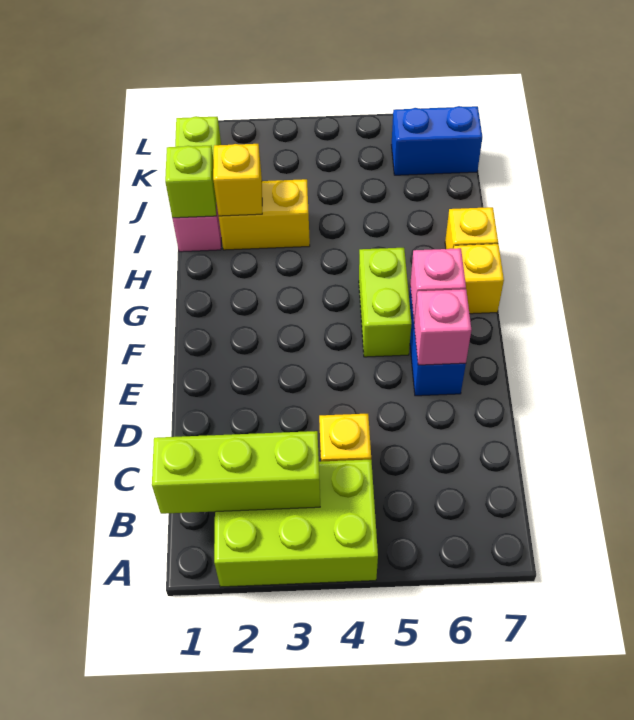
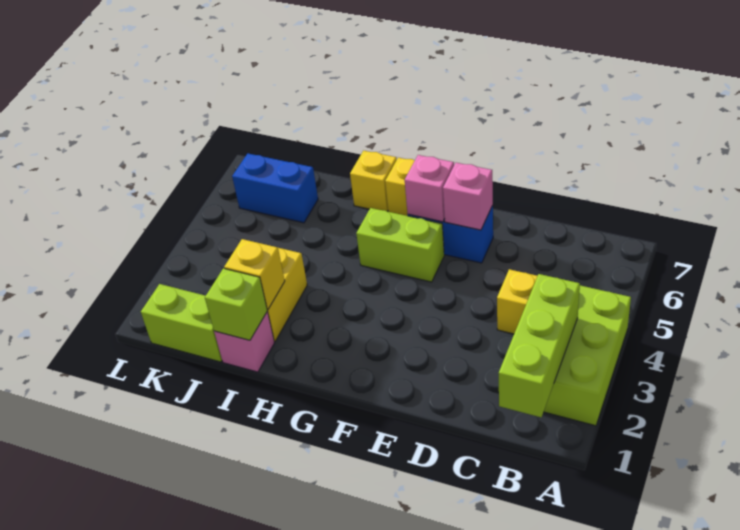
blue brick K6:K7 level 1 -> blue brick J6:K6 level 1

